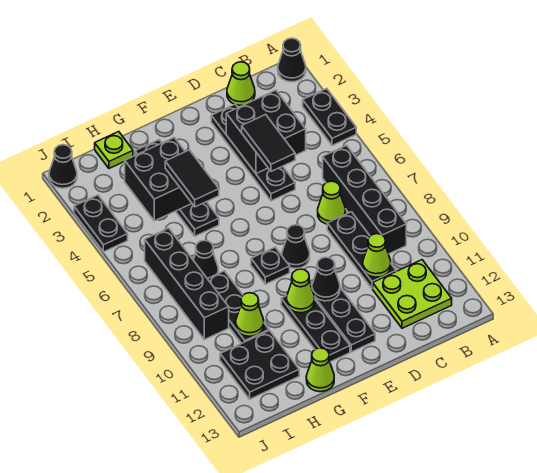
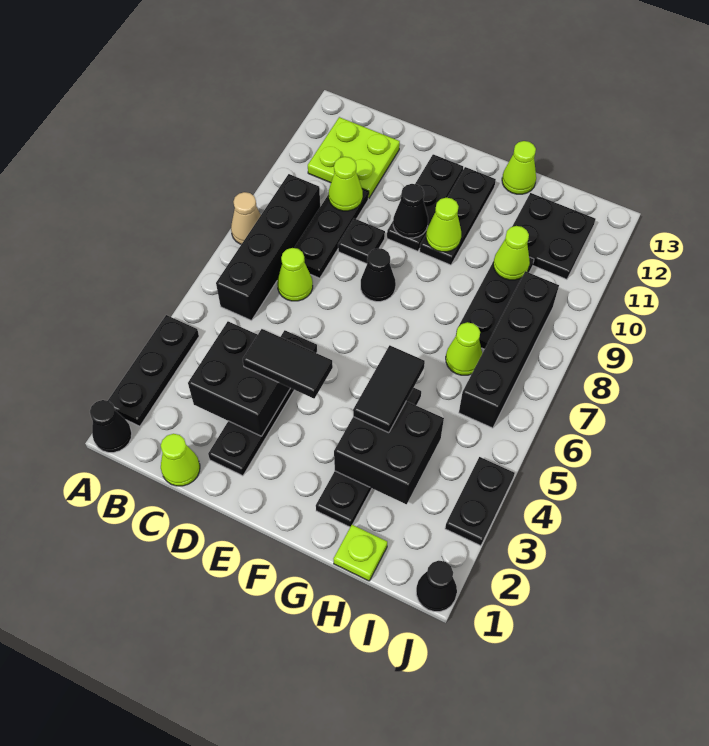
black plate A3:A4 level 1 -> black plate A2:A4 level 1
none -> tan cone A8 level 1
black tile D4:D5 level 3 -> black tile D4:E4 level 3
black plate F8 level 1 -> black plate D9 level 1
black cone H7 level 1 -> lime cone H7 level 1

